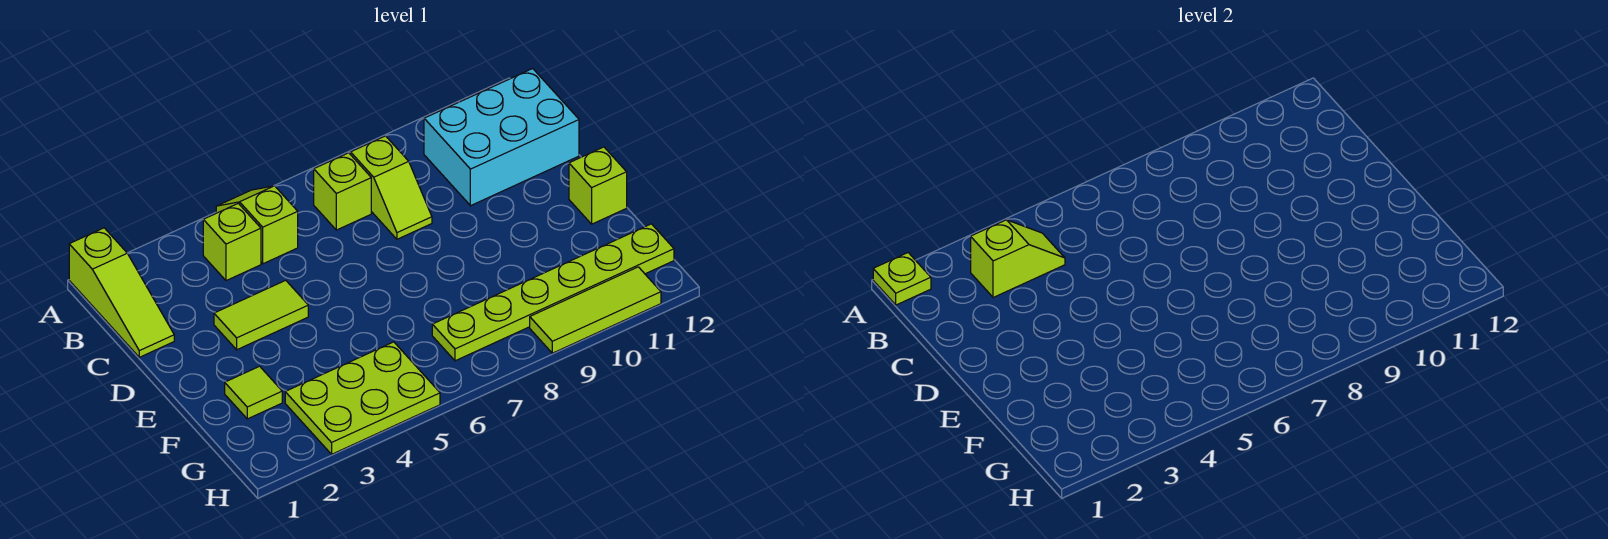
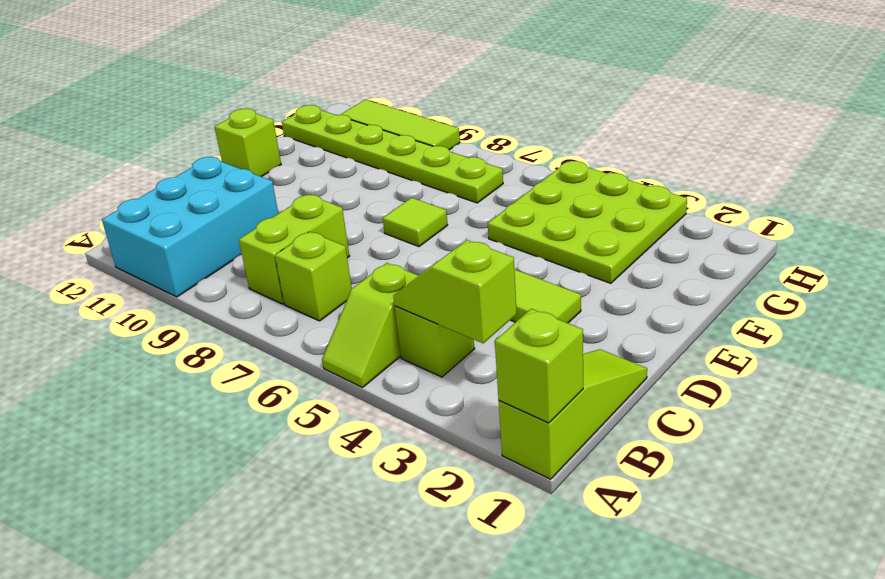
lime plate A1 level 2 -> lime brick A1 level 2
lime slope B8:C8 level 1 top B -> lime brick B8:C8 level 1
cyan brick B10:C12 level 1 -> cyan brick A10:C11 level 1
lime tile F2 level 1 -> lime tile E7 level 1
lime plate G3:H5 level 1 -> lime plate F3:H5 level 1

